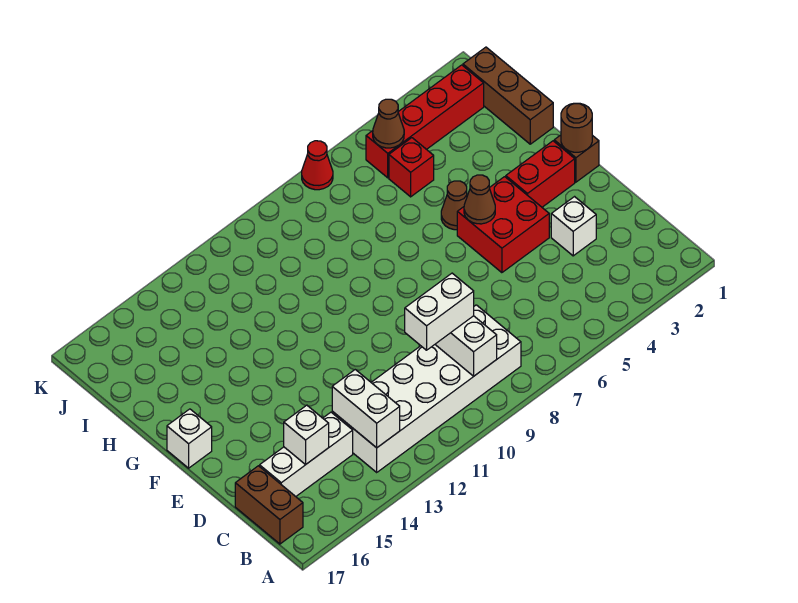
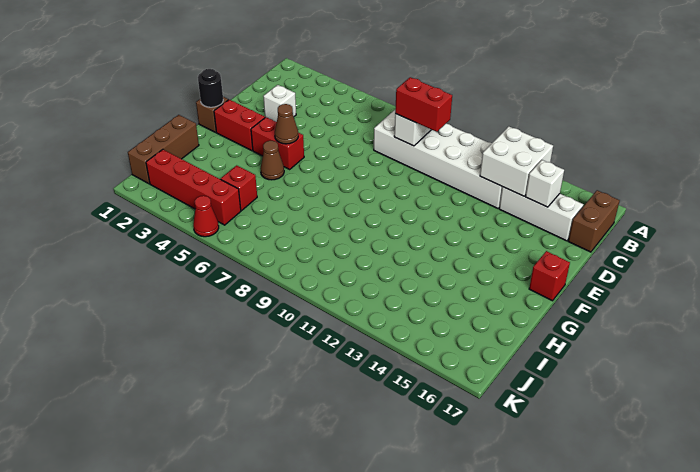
white brick B13:C13 level 2 -> white brick B13:C14 level 2
white brick C9:C10 level 3 -> red brick C9:C10 level 3
red brick E4:F5 level 1 -> red brick F4:F5 level 1
brown round brick F1 level 2 -> black round brick F1 level 2
white brick F17 level 1 -> red brick F17 level 1
brown cone J5 level 2 -> none
red cone K7 level 1 -> red cone K5 level 1

